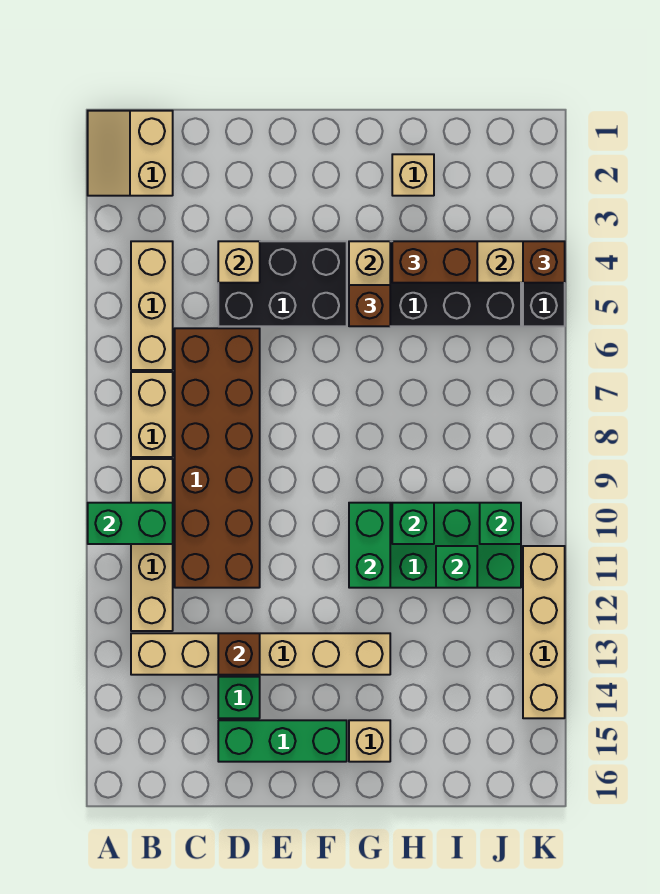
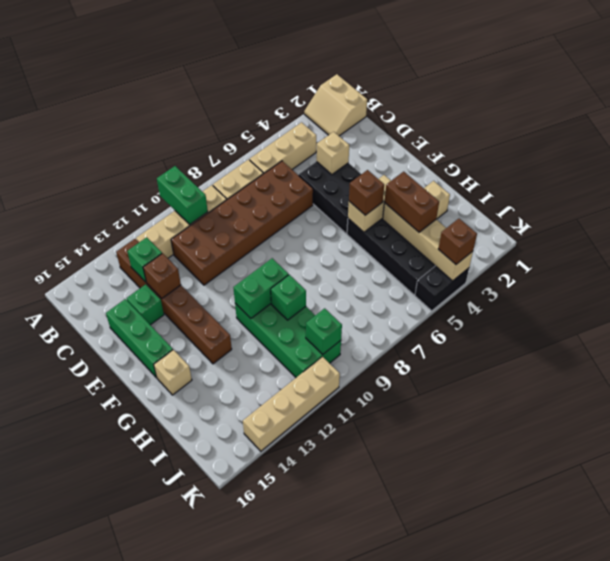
tan slope A1:B2 level 1 top B -> tan slope A1:B2 level 1 top 1
tan brick B13:G13 level 1 -> brown brick B13:G13 level 1
green brick I11 level 2 -> green brick C13 level 2

